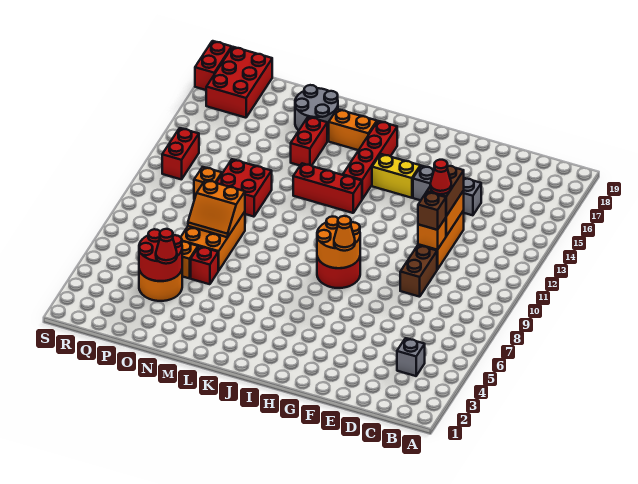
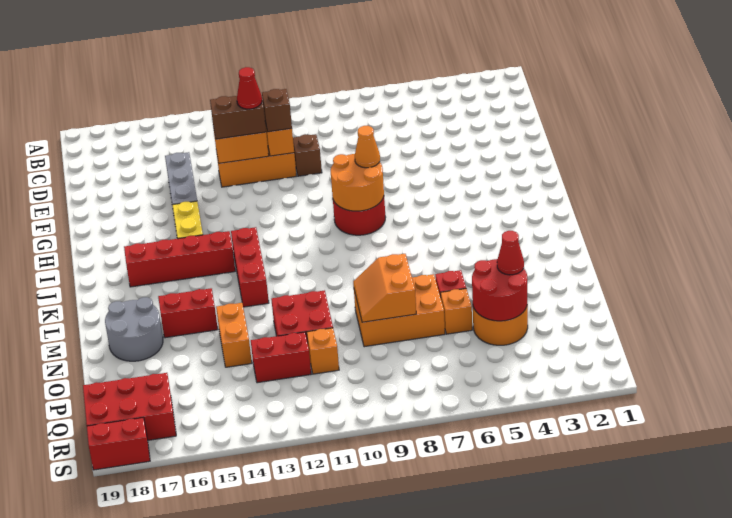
grey brick C4 level 1 -> none
brown brick E9:E10 level 1 -> brown brick E10 level 1
orange brick K17:L17 level 1 -> orange brick N14:O14 level 1
orange slope N8:O9 level 2 top 9 -> orange slope N8:O9 level 2 top 8
red brick R12:R13 level 1 -> red brick P12:P13 level 1

